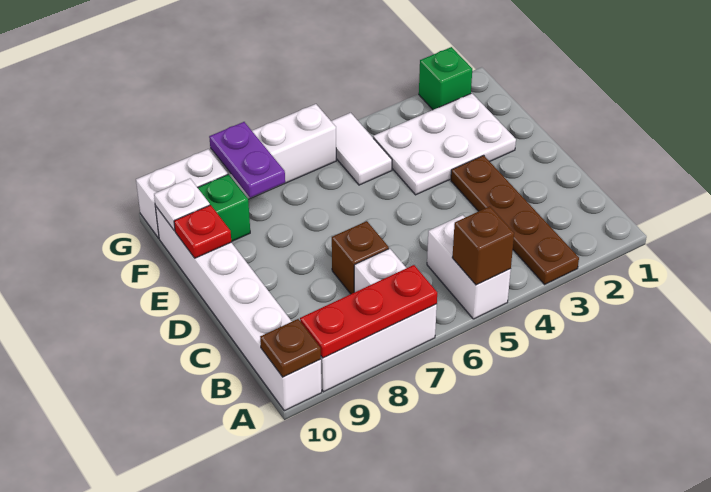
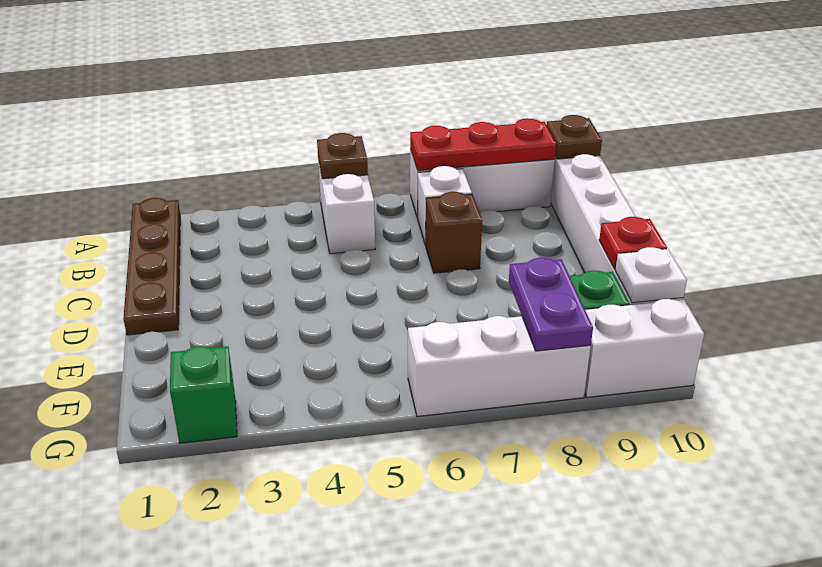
brown plate A3:D3 level 1 -> brown plate A1:D1 level 1
brown brick A5 level 2 -> brown plate A5 level 2
white plate E2:F4 level 1 -> none
white tile F5:G5 level 1 -> none

